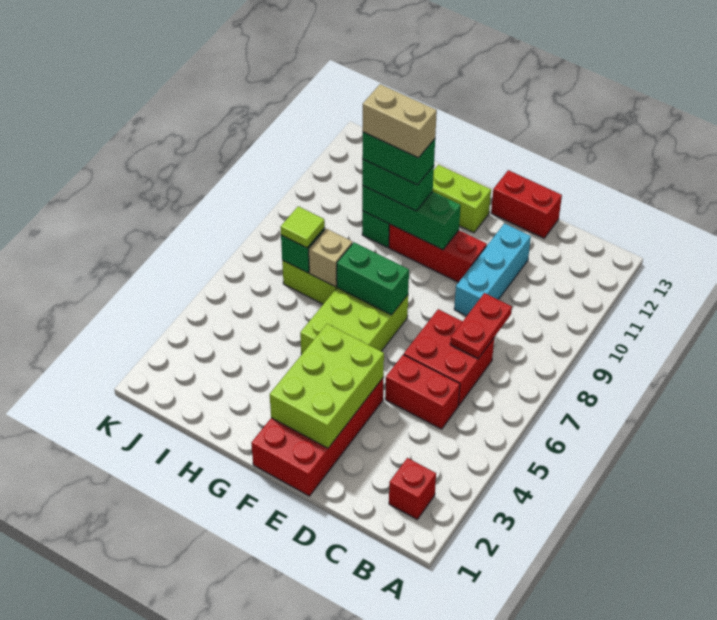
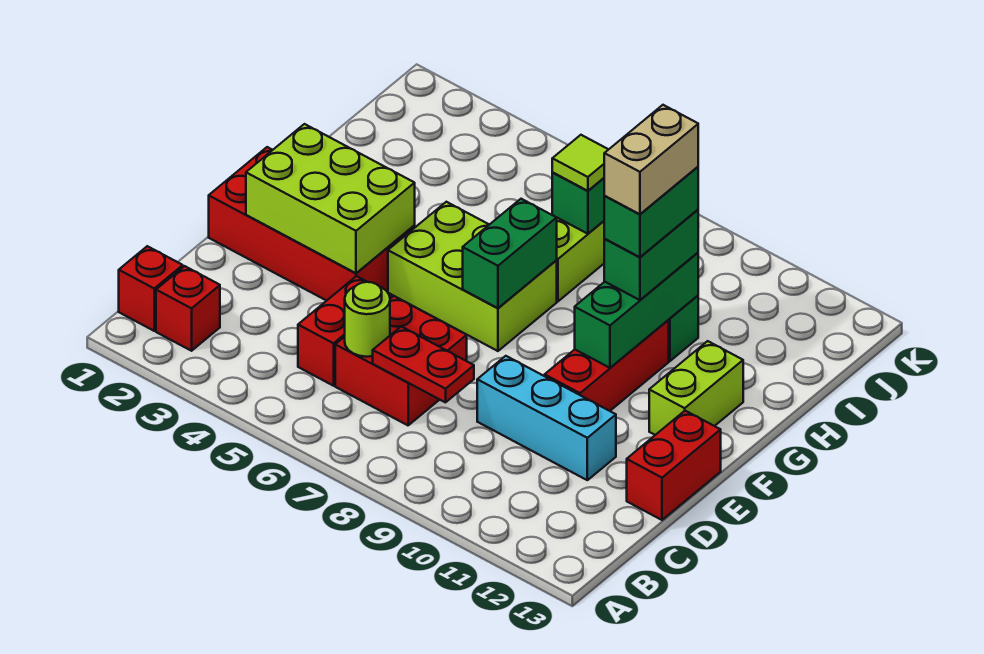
none -> red brick B1 level 1
none -> lime round brick C6 level 2
tan brick H7 level 2 -> none

